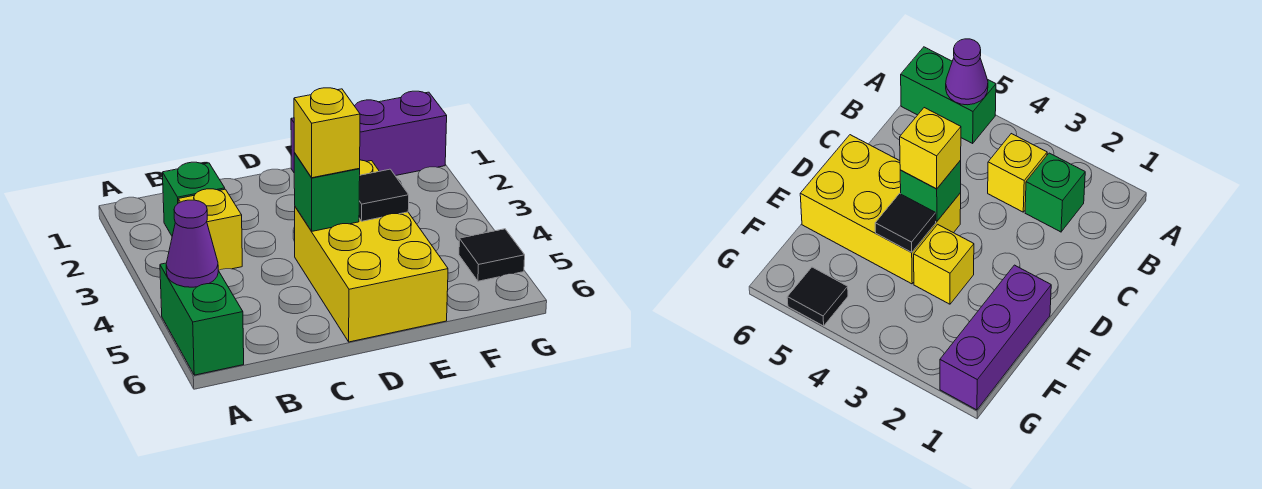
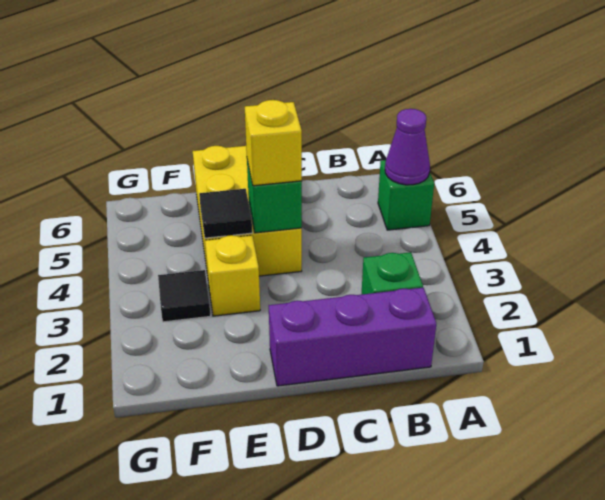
green brick A5:A6 level 1 -> green brick A5 level 1
yellow brick B3 level 1 -> none
purple brick E1:G1 level 1 -> purple brick B1:D1 level 1
black tile G5 level 1 -> black tile F3 level 1

